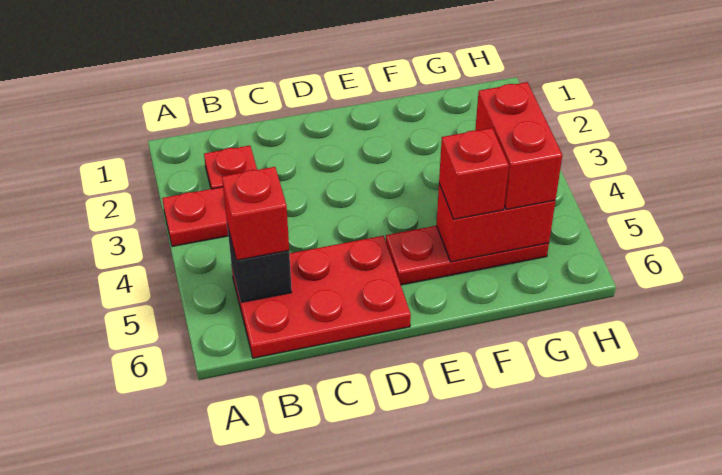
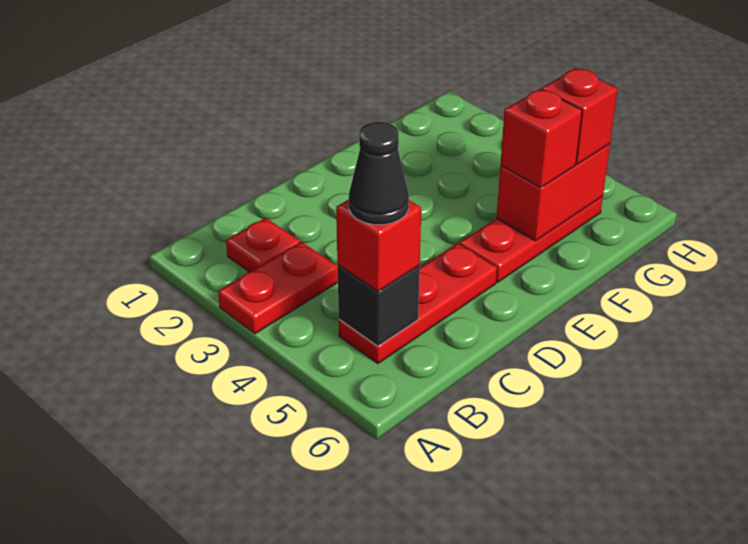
red plate B5:D6 level 1 -> red plate B5:D5 level 1
none -> black cone B5 level 4
red brick G4:G5 level 3 -> red brick G5 level 3

